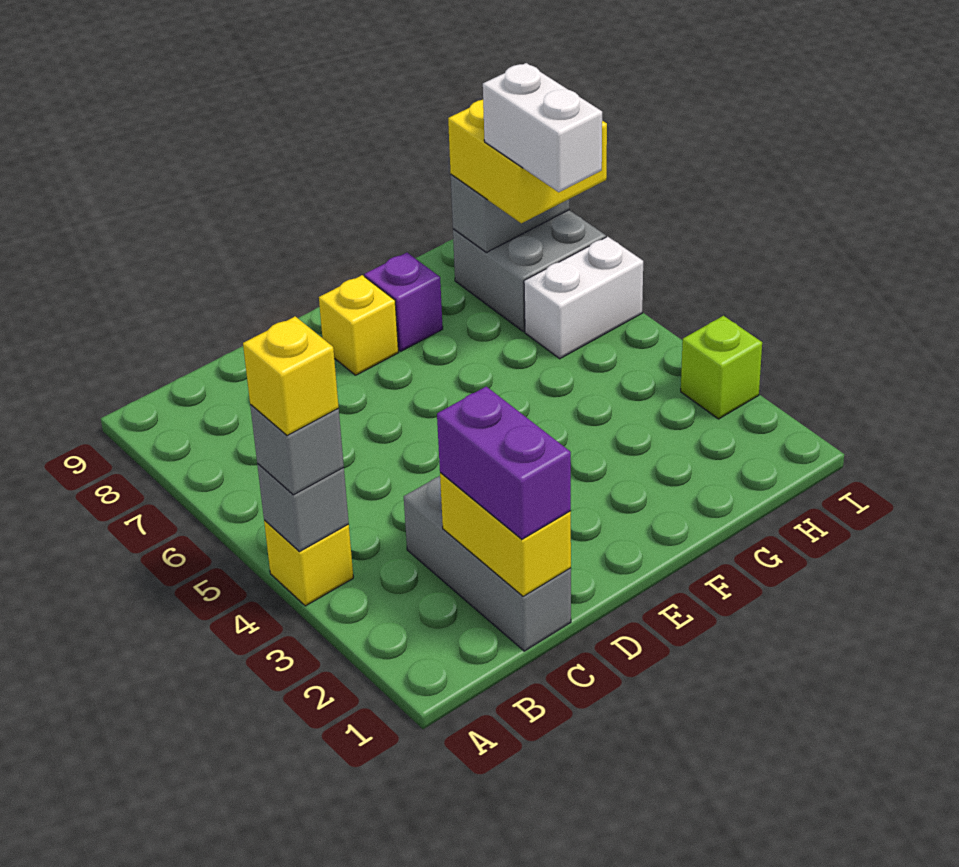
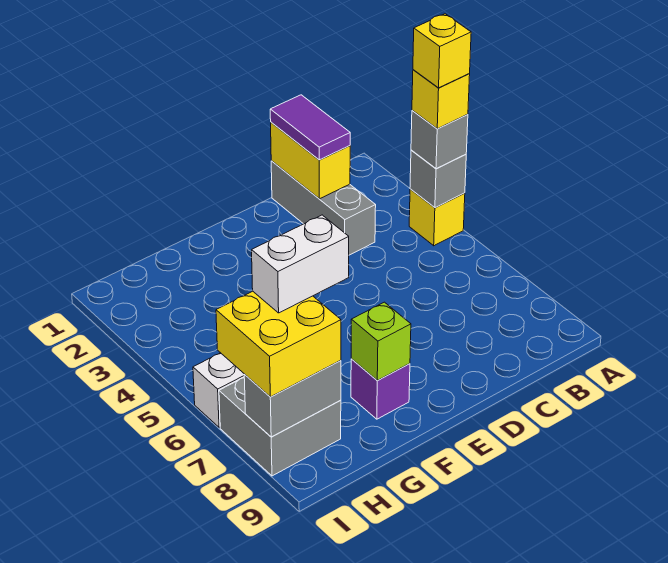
purple brick C1:C2 level 3 -> purple tile C1:C2 level 3
yellow brick E8 level 1 -> yellow brick A4 level 5
white brick H6:H7 level 4 -> white brick G7:H7 level 4
lime brick I3 level 1 -> lime brick F8 level 2

